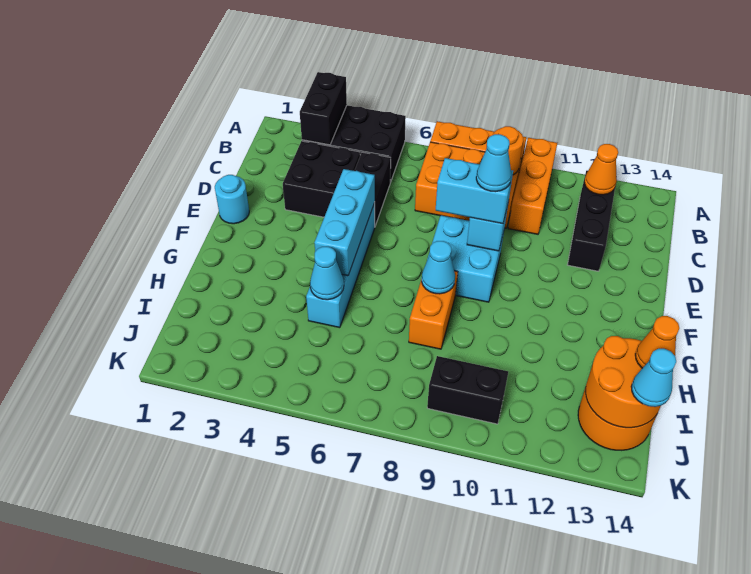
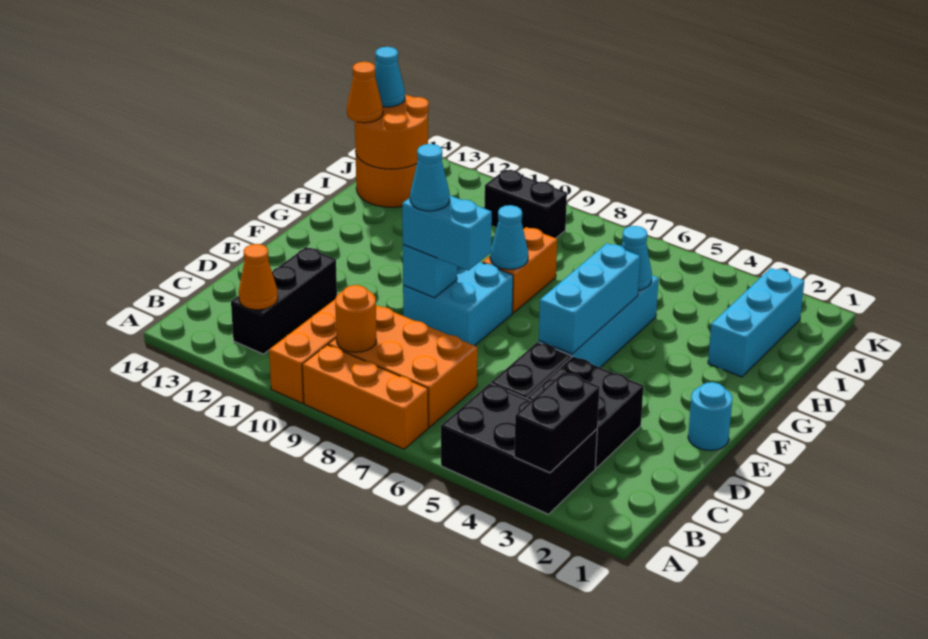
none -> cyan brick H2:J2 level 1

